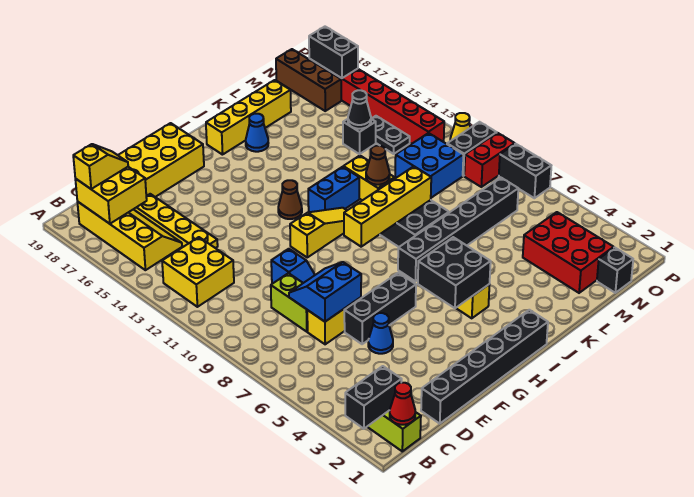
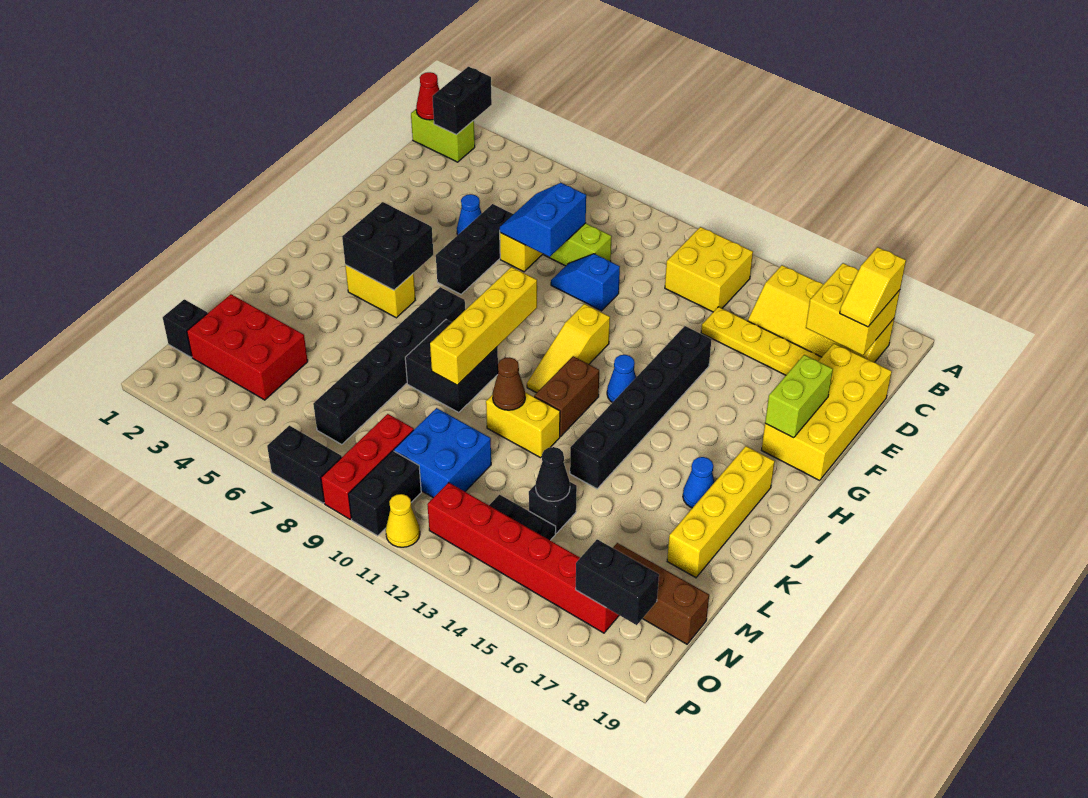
black brick D1:I1 level 1 -> black brick F14:K14 level 1
blue slope D7:E8 level 2 top 7 -> blue slope D7:E8 level 2 top 8
none -> lime brick F18:G18 level 2
brown cone H13 level 1 -> blue cone H13 level 1
blue brick I12:J12 level 1 -> brown brick I12:J12 level 1
red brick O9:P9 level 1 -> red brick N9:P9 level 1

